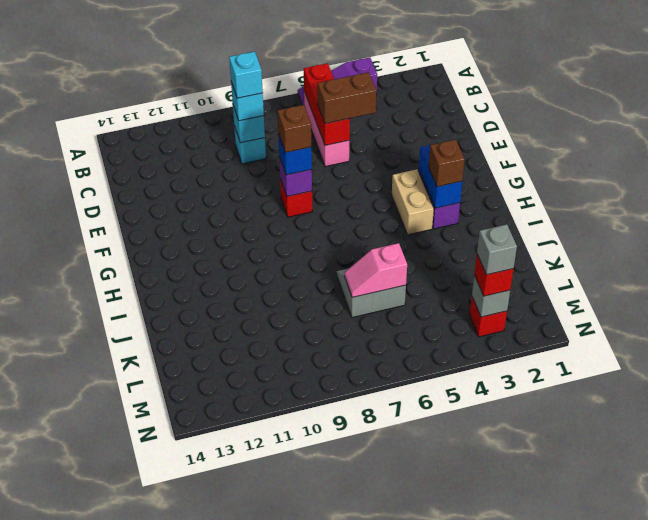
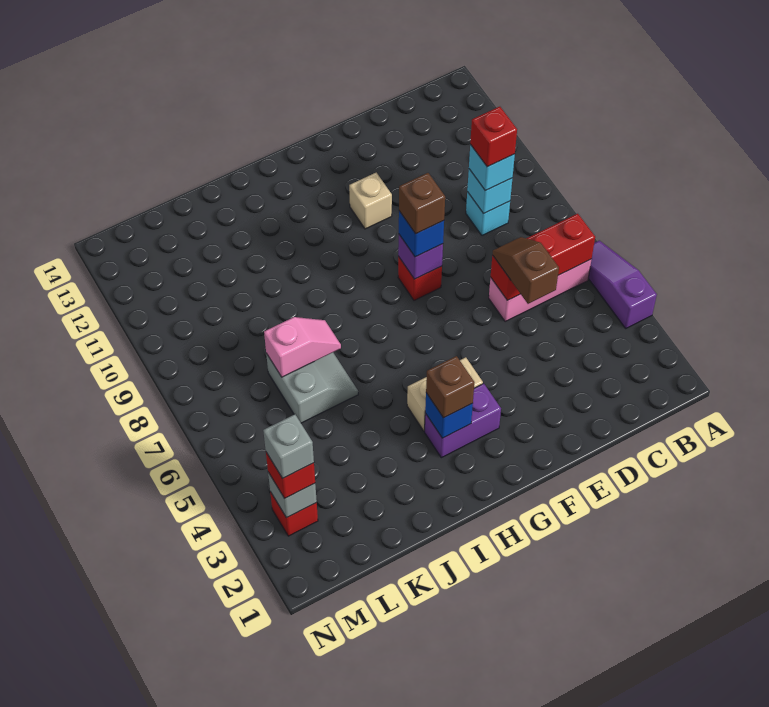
cyan brick C9 level 4 -> red brick C9 level 4
brown brick D5:D6 level 3 -> brown slope D5:D6 level 3 top 5
none -> tan brick F11 level 1
blue brick G3:H3 level 2 -> blue brick H3 level 2
pink slope K6:K7 level 2 top 6 -> pink slope J7:K7 level 2 top K

